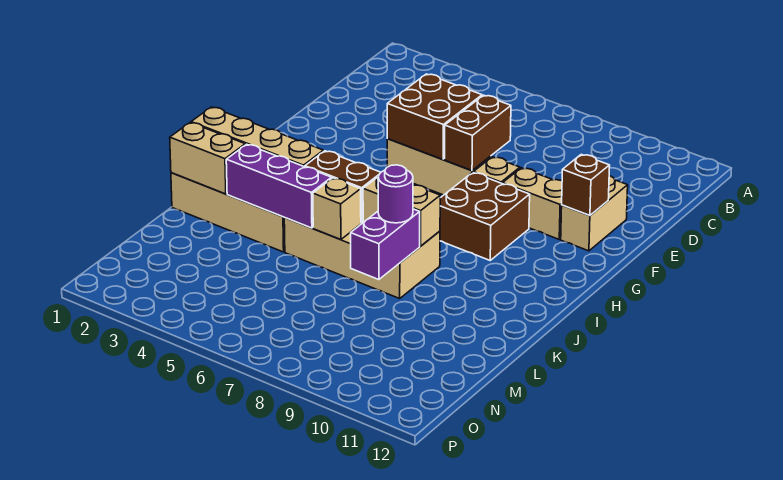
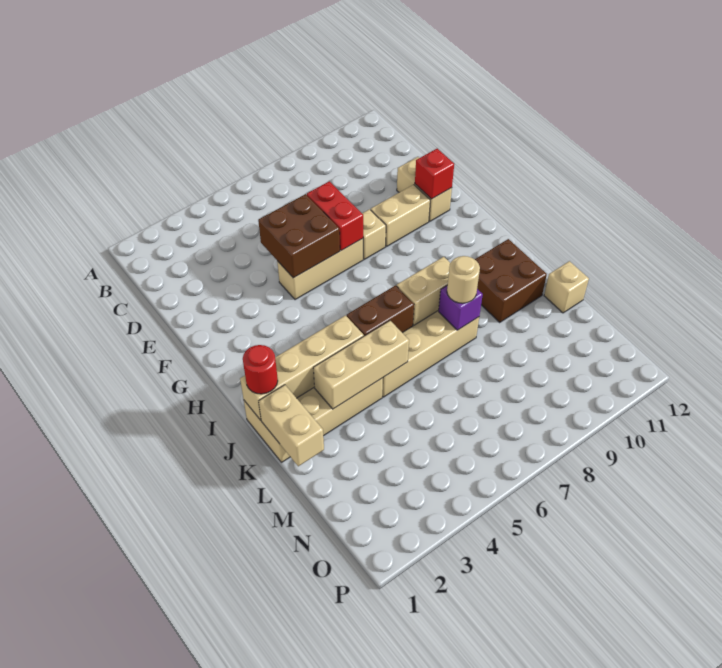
brown brick E7:F7 level 2 -> red brick E7:F7 level 2
brown brick F11 level 2 -> red brick F11 level 2
brown brick G8:H9 level 1 -> brown brick J10:K11 level 1
none -> red round brick J1 level 3
tan brick K1:K2 level 2 -> tan brick K1:L1 level 2
purple brick K3:K5 level 2 -> tan brick K3:K5 level 2
tan brick K6 level 2 -> tan brick L12 level 1
purple brick K8:L8 level 2 -> purple brick K8 level 2
purple round brick K8 level 3 -> tan round brick K8 level 3

